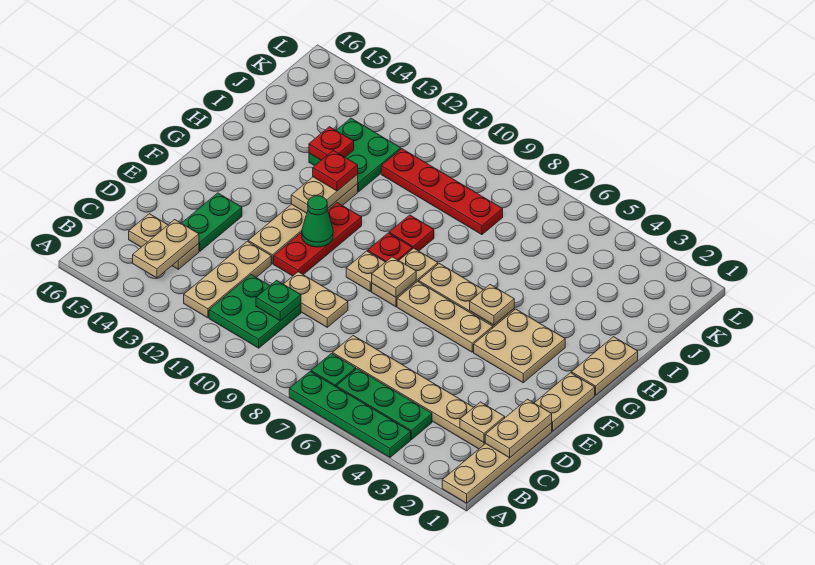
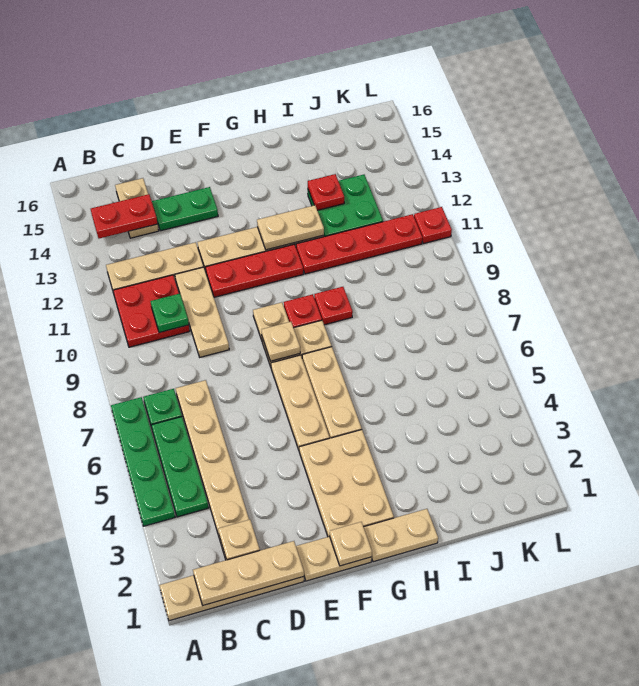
green plate B10:C11 level 1 -> red plate B10:C11 level 1
tan plate B14:C14 level 2 -> red plate B14:C14 level 2
tan plate C1:D1 level 2 -> tan plate B1:D1 level 2
tan plate D9:D10 level 1 -> tan plate D9:D11 level 1
tan plate F3:G4 level 1 -> tan plate F2:G4 level 1
green cone F11 level 2 -> none
tan plate G5 level 2 -> tan plate F1 level 2
red plate H12 level 3 -> red plate L11 level 1
red plate J8:J11 level 1 -> red plate H11:K11 level 1

